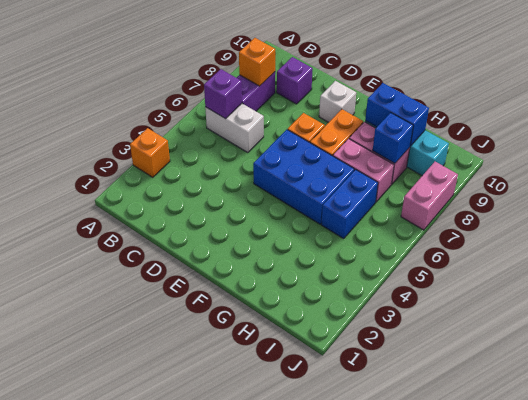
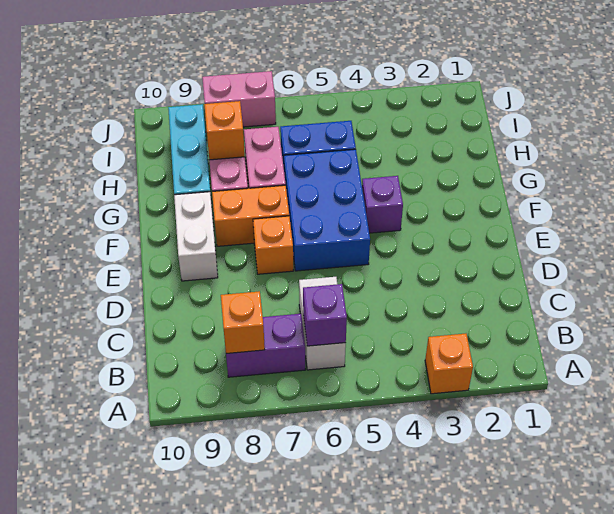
purple brick C9 level 1 -> purple brick F4 level 1
white brick E9 level 1 -> white brick E9:F9 level 1
blue brick G9:H9 level 2 -> none
blue brick H8 level 2 -> orange brick H8 level 2

